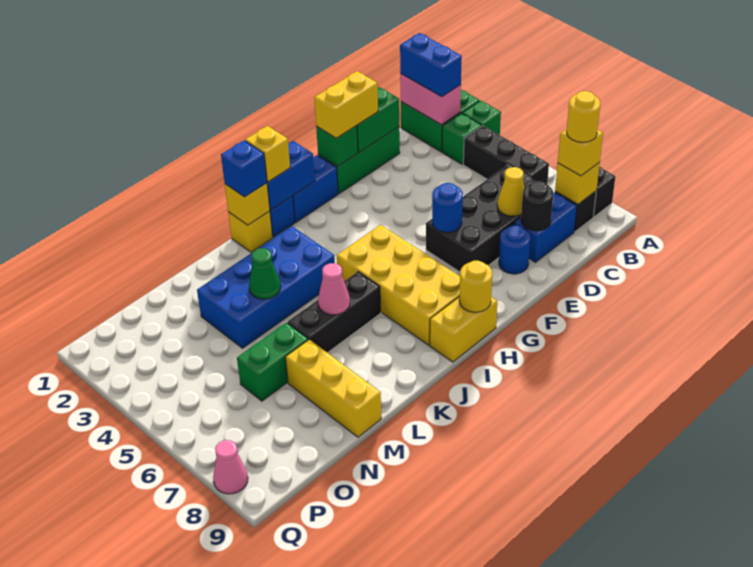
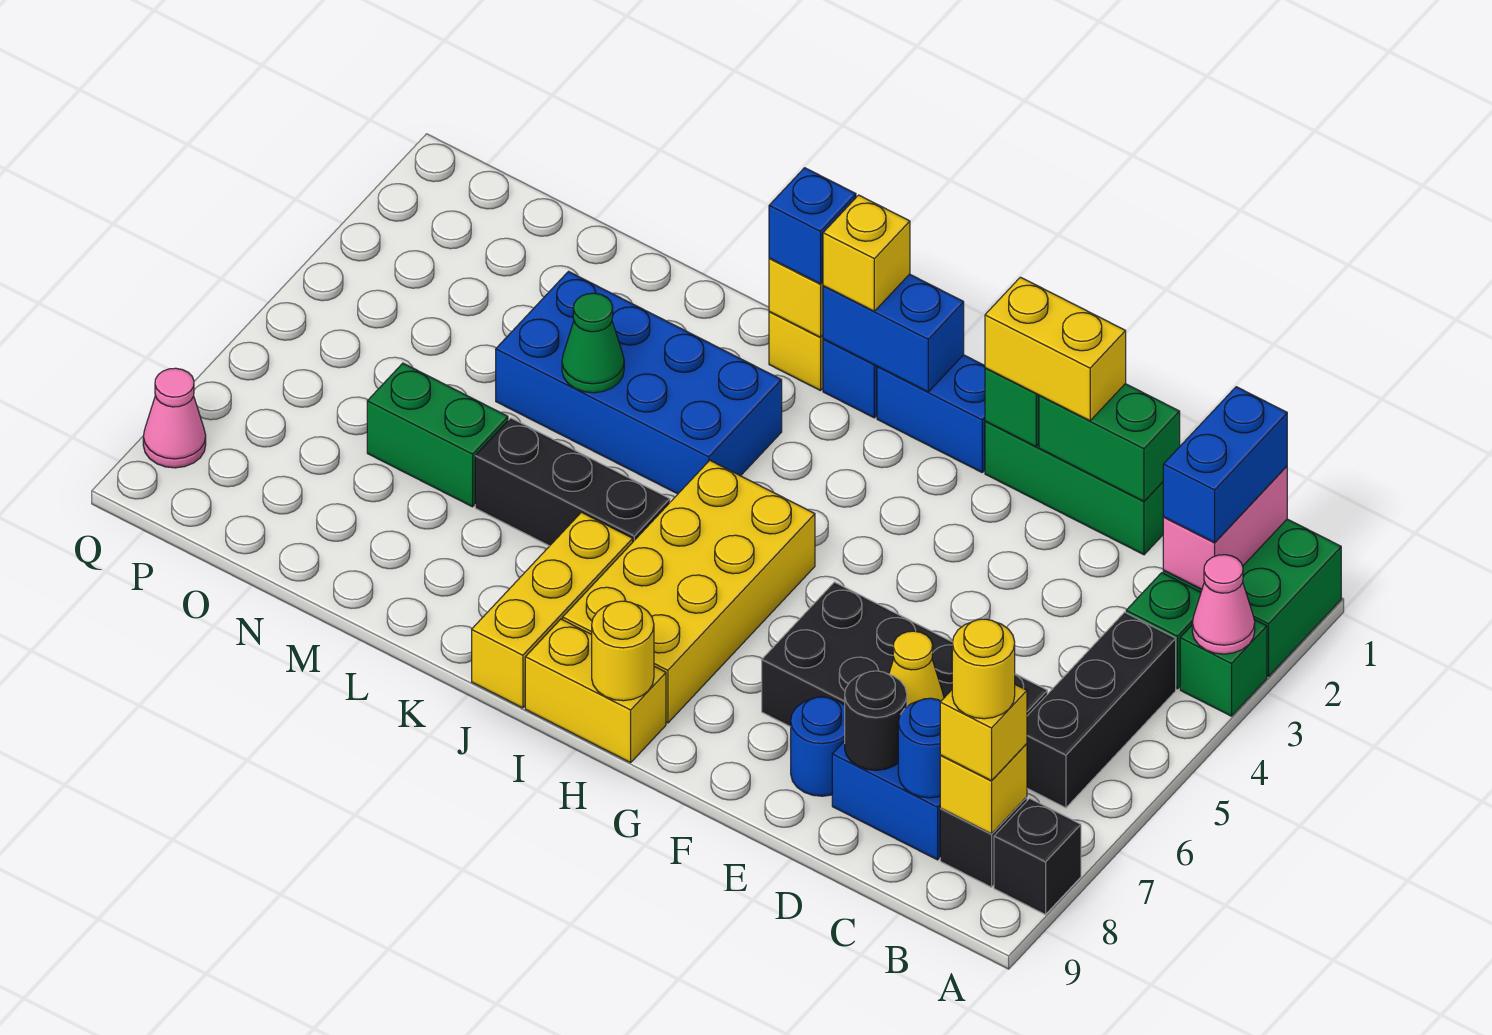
blue round brick F6 level 2 -> blue round brick C8 level 2
pink cone K6 level 2 -> pink cone A3 level 2
yellow brick M7:M9 level 1 -> yellow brick J7:J9 level 1

